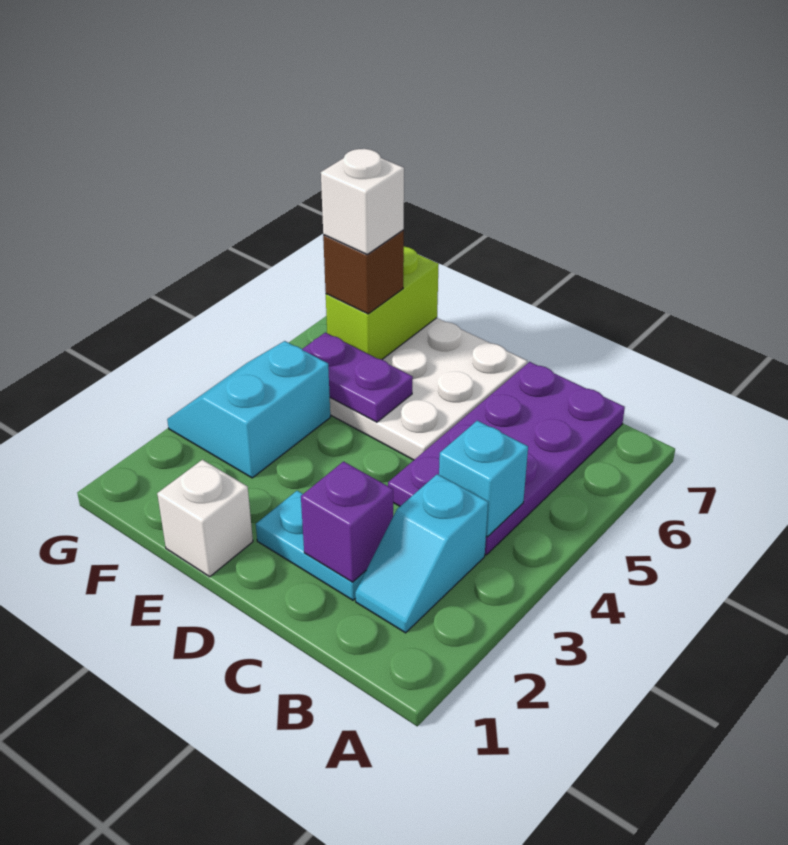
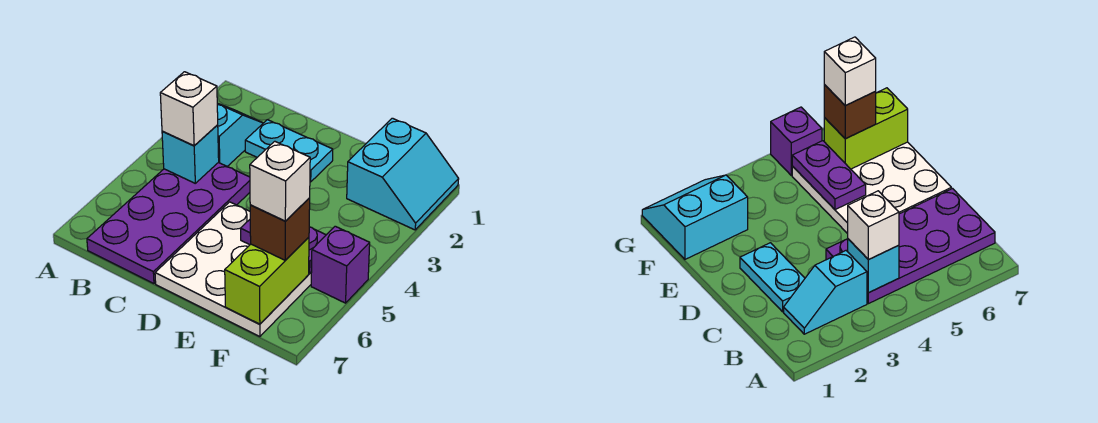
purple brick C2 level 2 -> purple brick G5 level 1
white brick E1 level 1 -> white brick B4 level 3
cyan slope F3:G4 level 1 top F -> cyan slope F1:G2 level 1 top F

